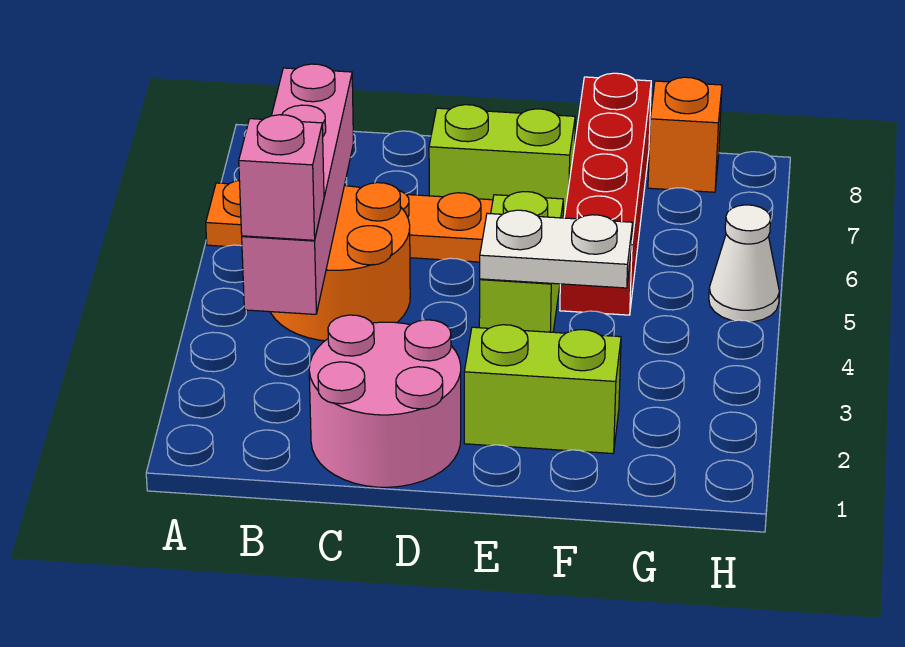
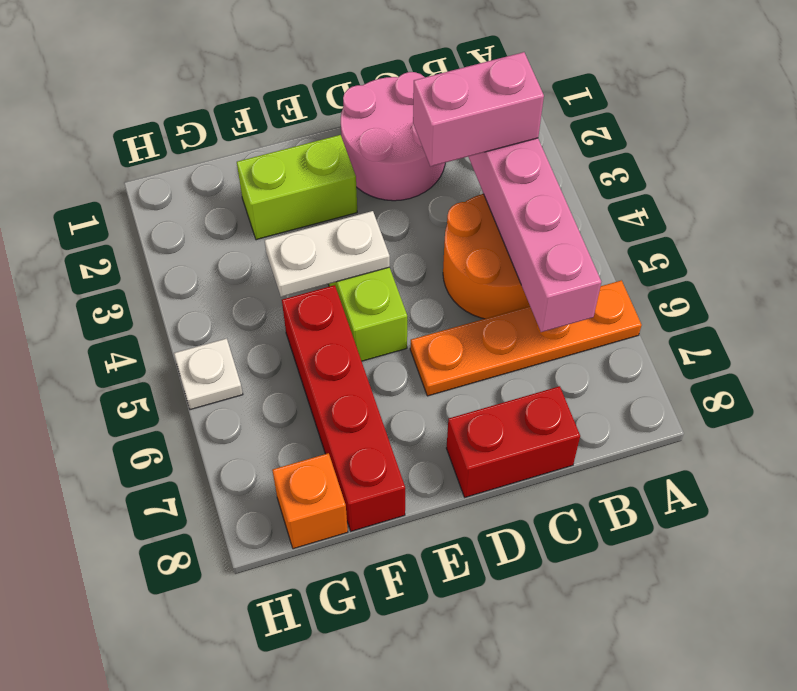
pink brick B3 level 3 -> pink brick B3:C3 level 3
none -> red brick C8:D8 level 1
lime brick D7:E7 level 1 -> none
white cone H5 level 1 -> white plate H5 level 1

